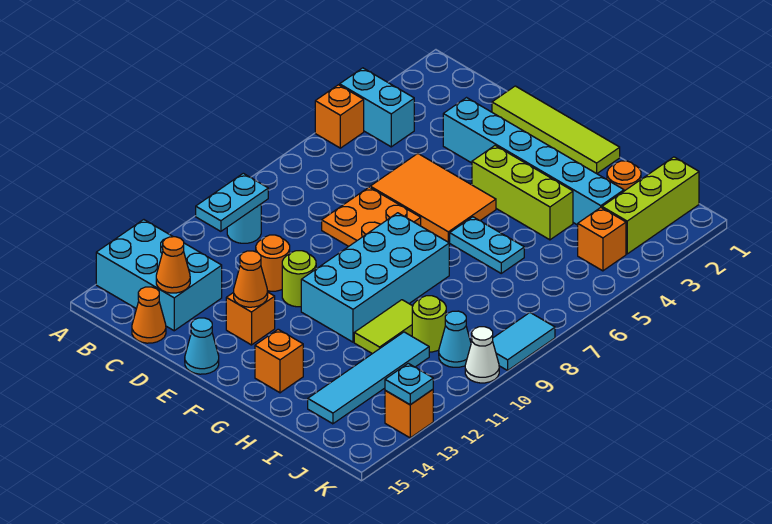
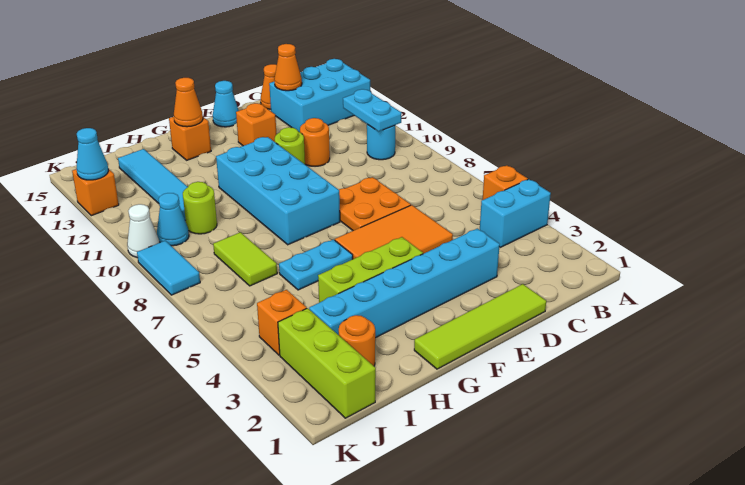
orange cone E13 level 2 -> orange cone G14 level 2
lime tile H10:H11 level 1 -> lime tile I7:I8 level 1
cyan plate K13 level 2 -> cyan cone K13 level 2

